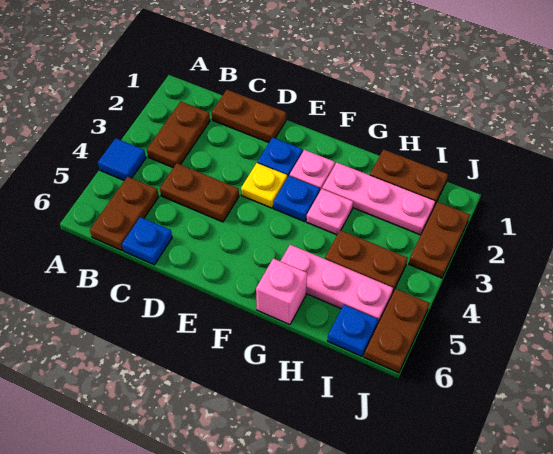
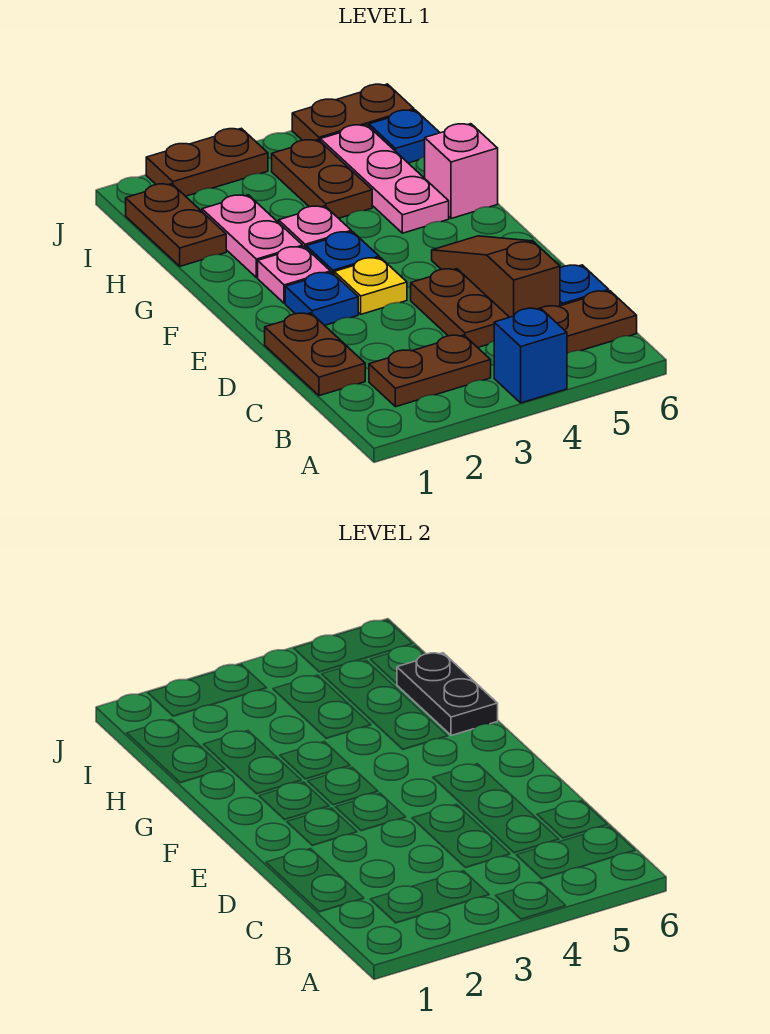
blue tile A4 level 1 -> blue brick A4 level 1
none -> brown slope C5:E5 level 1 top C
pink plate G2:I2 level 1 -> pink plate G2:H2 level 1
none -> black plate G6:H6 level 2

